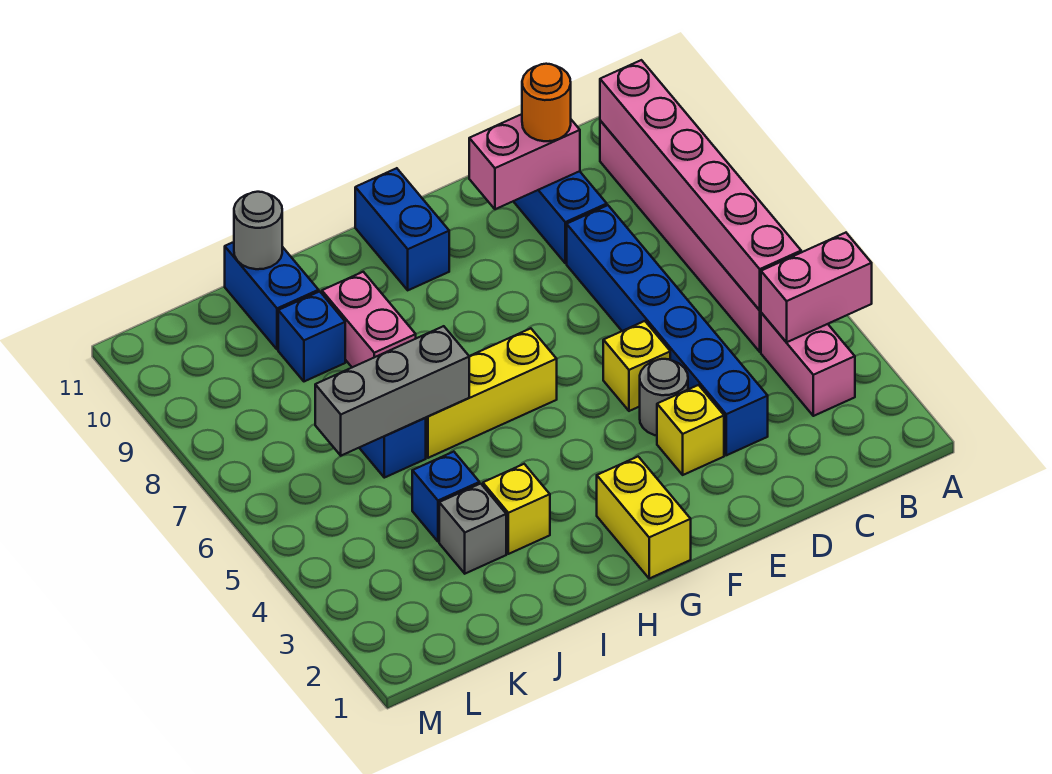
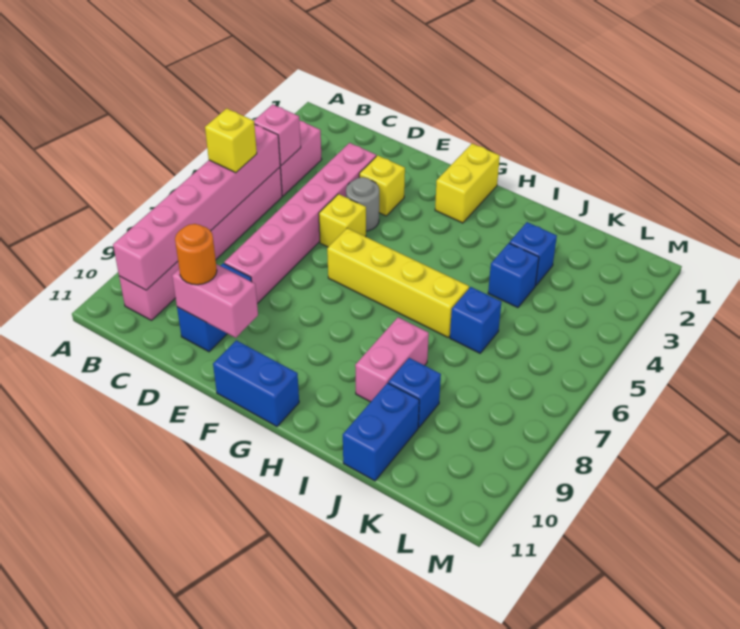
pink brick A4:B4 level 2 -> pink brick B4 level 2
blue brick D3:D8 level 1 -> pink brick D3:D8 level 1
yellow brick G6:I6 level 1 -> yellow brick F6:I6 level 1
blue brick G10:G11 level 1 -> blue brick F11:G11 level 1
yellow brick I3 level 1 -> yellow brick B6 level 3
grey brick I6:K6 level 2 -> none
grey brick J3 level 1 -> blue brick J3 level 1
grey round brick J11 level 2 -> none

